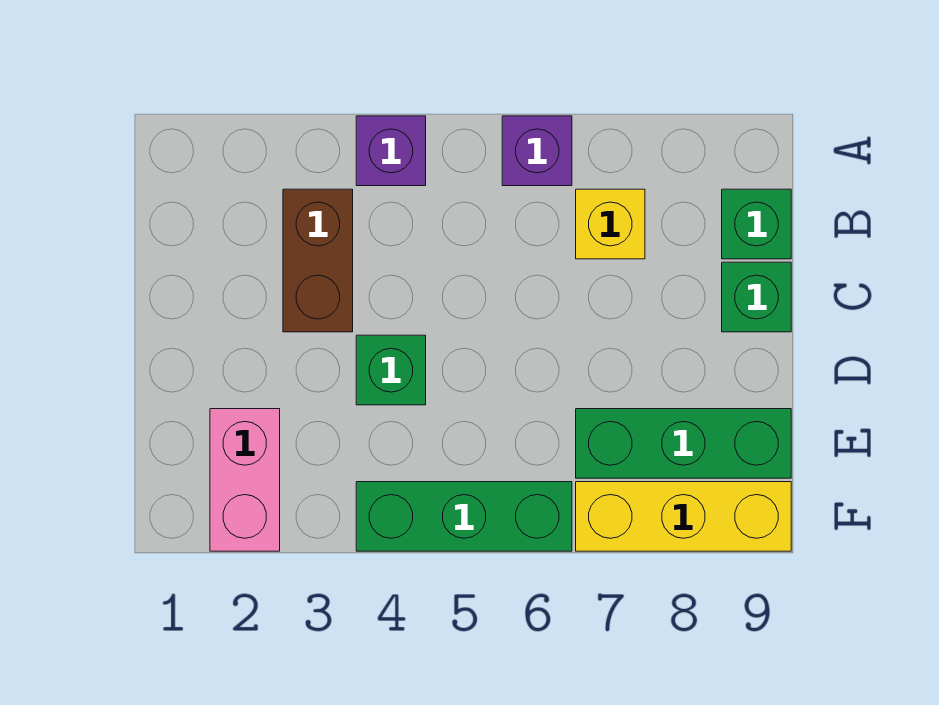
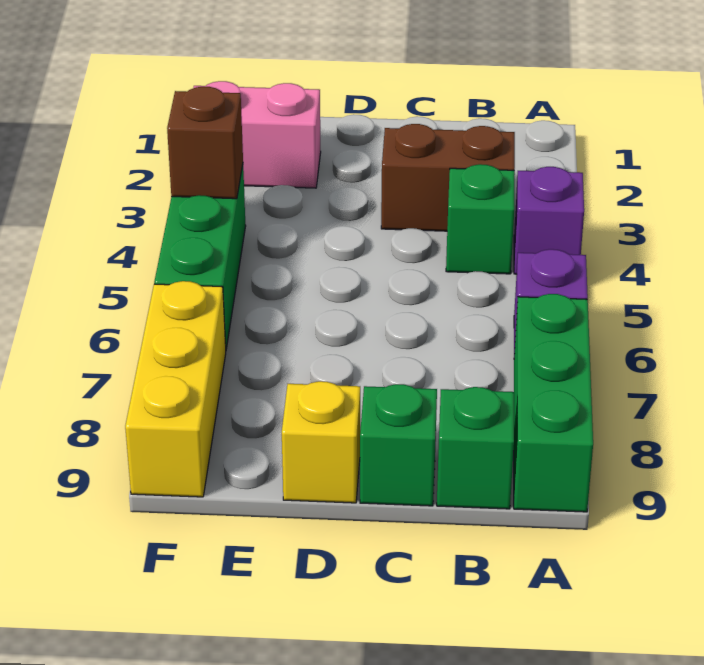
yellow brick B7 level 1 -> yellow brick D9 level 1
green brick D4 level 1 -> green brick B4 level 1
green brick E7:E9 level 1 -> green brick A7:A9 level 1
none -> brown brick F4 level 2

